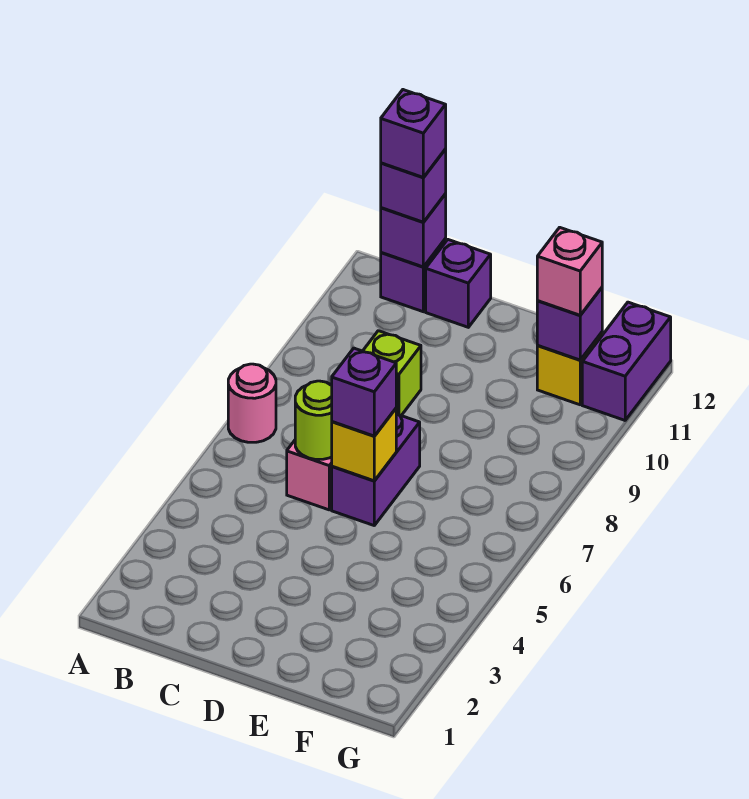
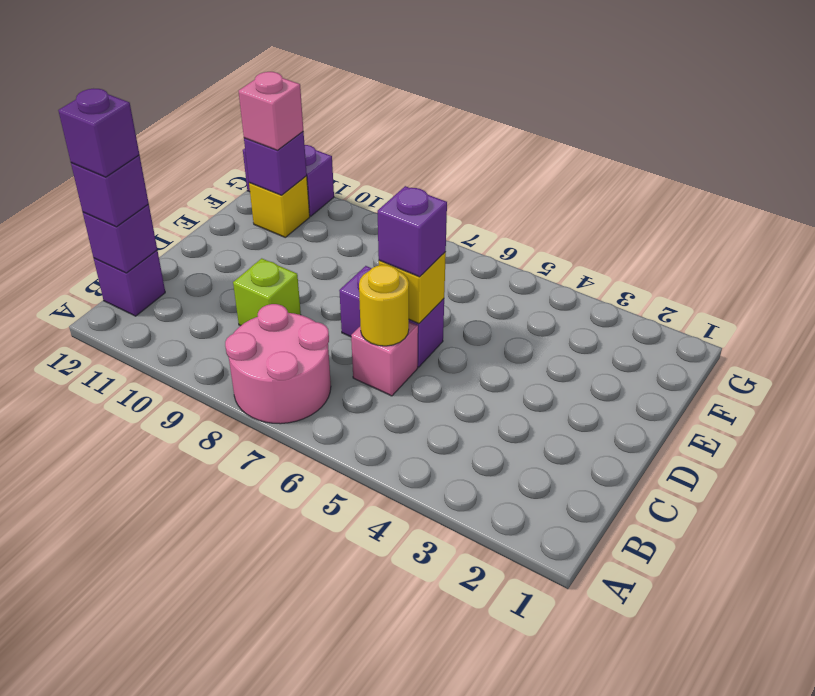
pink round brick A7 level 1 -> pink round brick A7:B8 level 1
lime round brick C6 level 2 -> yellow round brick C6 level 2
purple brick C12 level 1 -> none

